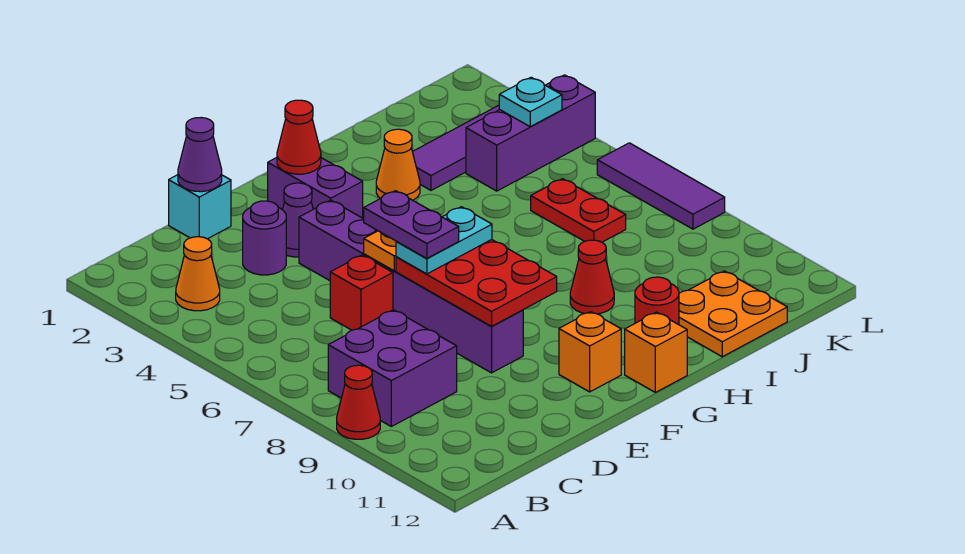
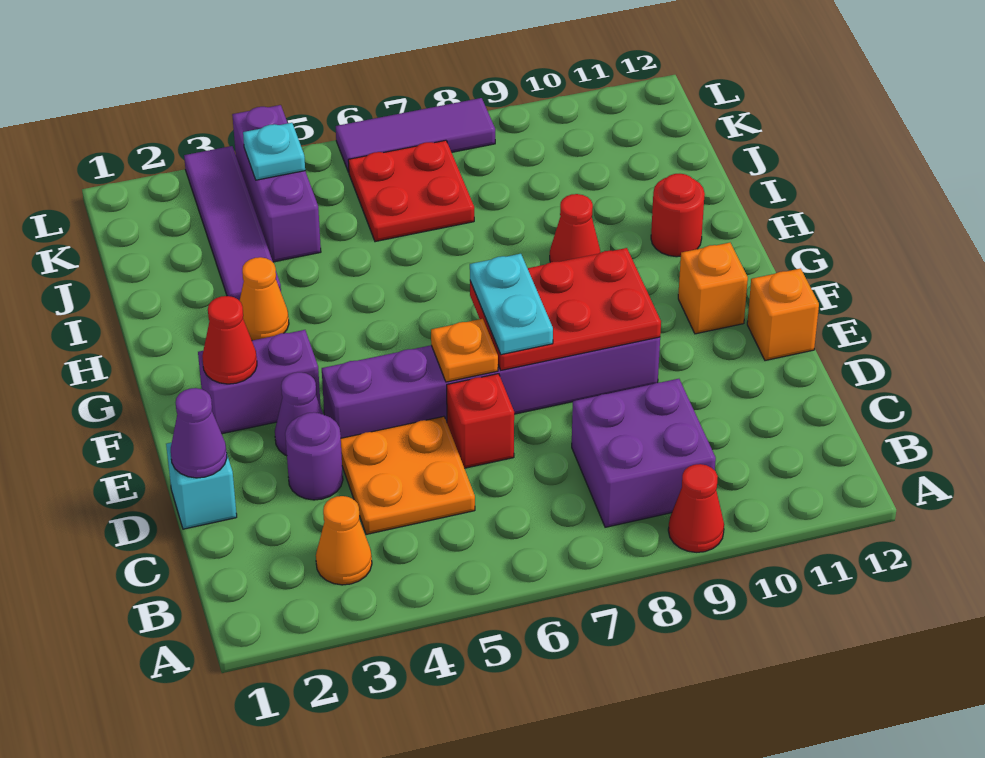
purple plate E6:E7 level 4 -> none
orange brick G12 level 1 -> orange brick E12 level 1
orange plate I11:J12 level 1 -> orange plate C4:D5 level 1
red plate J6:J7 level 1 -> red plate J6:K7 level 1

